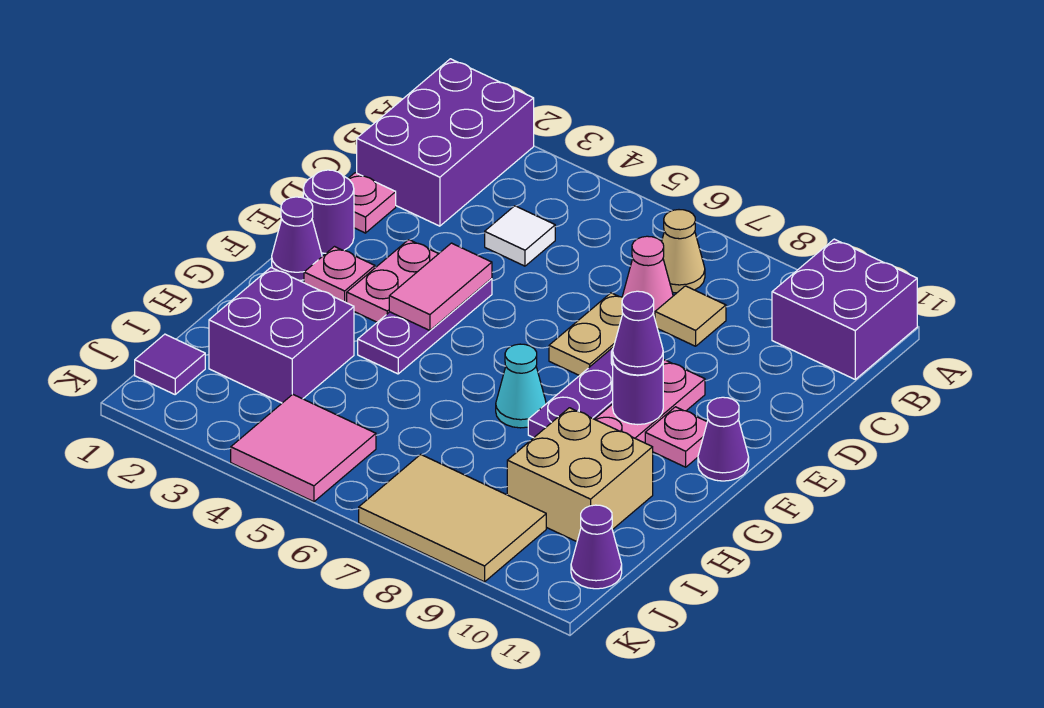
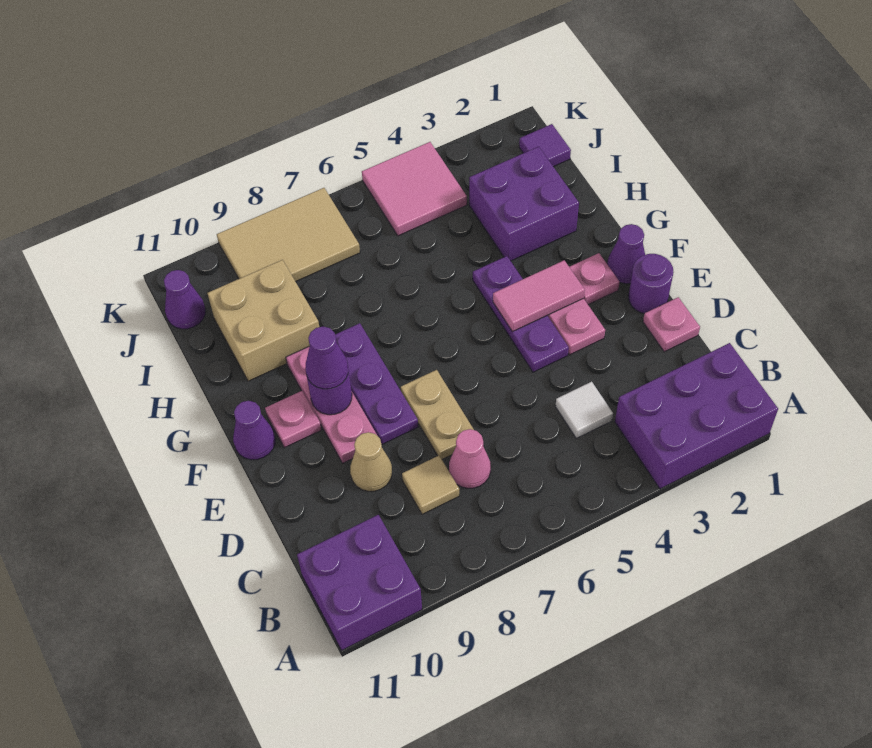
purple brick A1:C2 level 1 -> purple brick A1:B3 level 1
tan cone B7 level 1 -> tan cone D9 level 1
pink tile E4:F4 level 2 -> pink tile F3:F4 level 2
cyan cone G7 level 1 -> none

